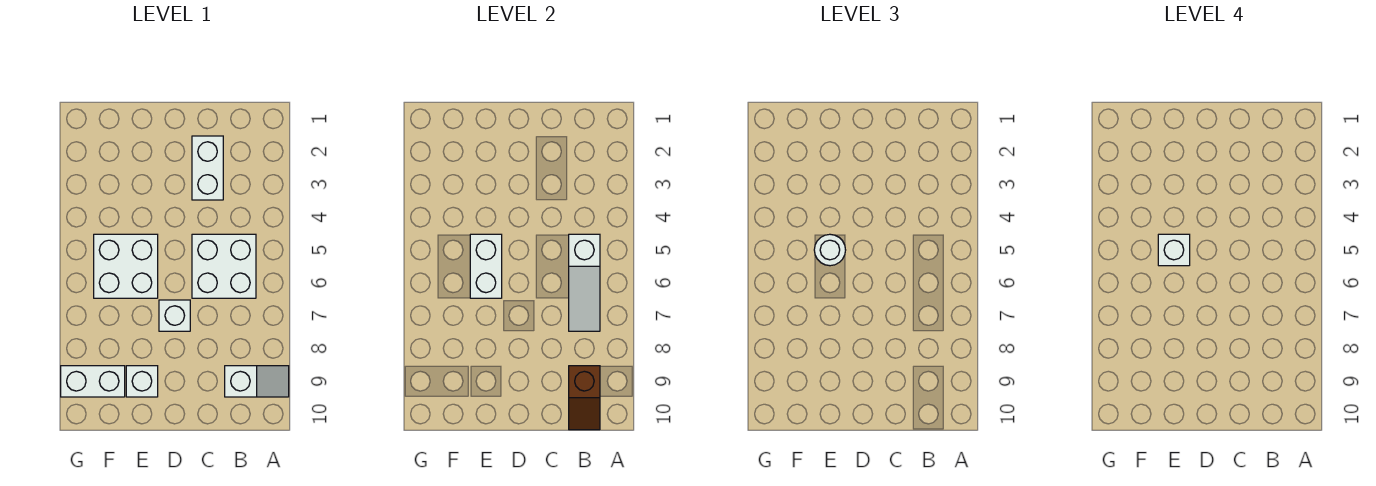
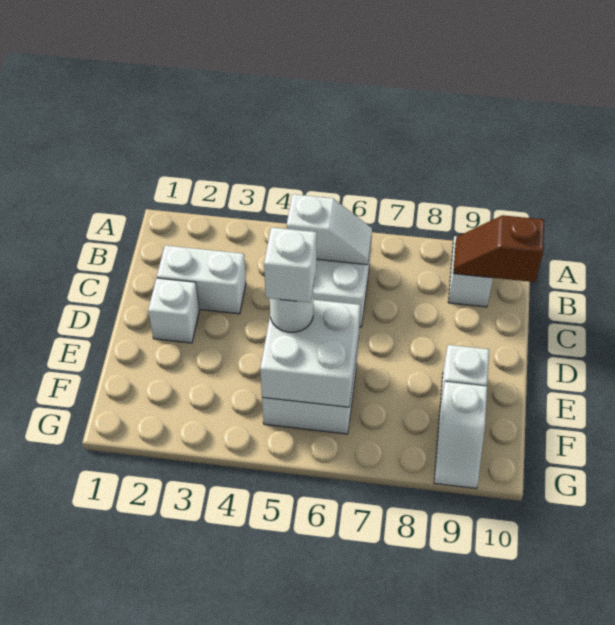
white slope B5:B7 level 2 top 5 -> white slope B5:B6 level 2 top 5
brown slope B9:B10 level 2 top 9 -> brown slope B9:B10 level 2 top 10
white brick D7 level 1 -> white brick D2 level 1
white brick E5:E6 level 2 -> white brick E5:F6 level 2
white brick F9:G9 level 1 -> white slope F9:G9 level 1 top F

